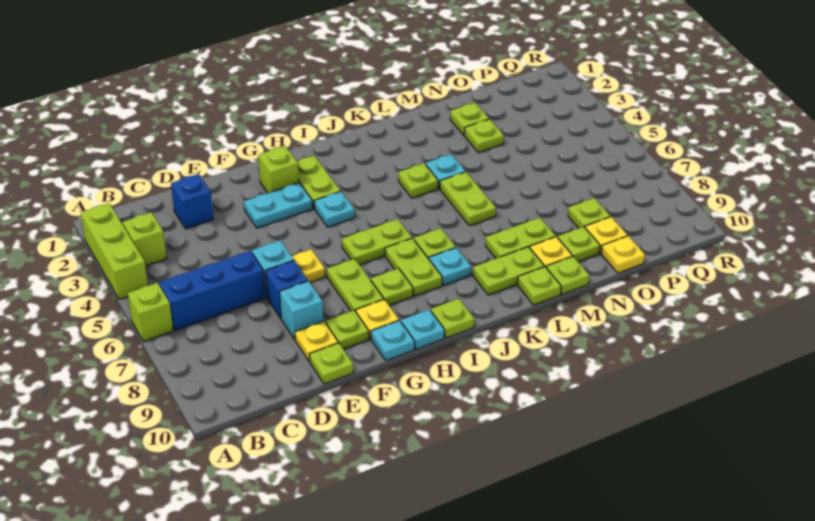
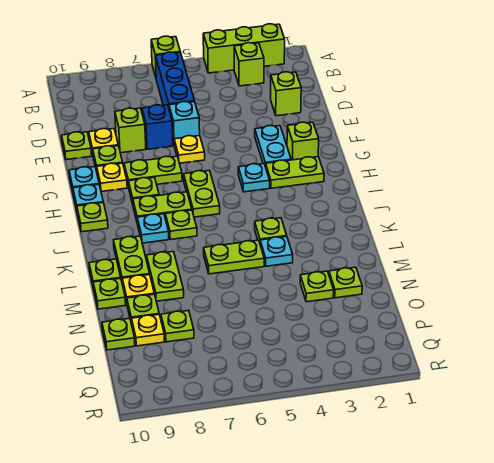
blue brick D2 level 1 -> lime brick D2 level 1
cyan brick E8 level 1 -> lime brick E8 level 1
yellow plate O10 level 1 -> lime plate O10 level 1

